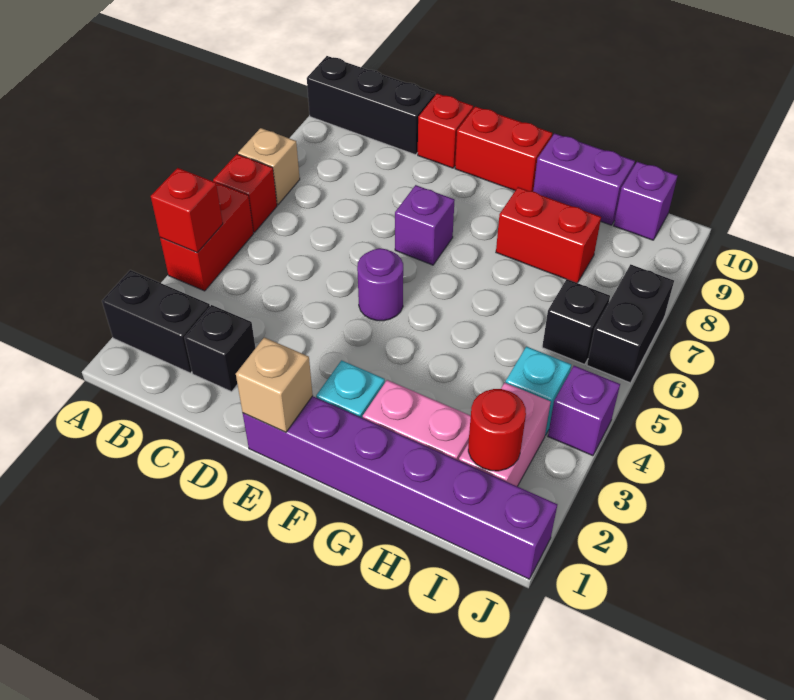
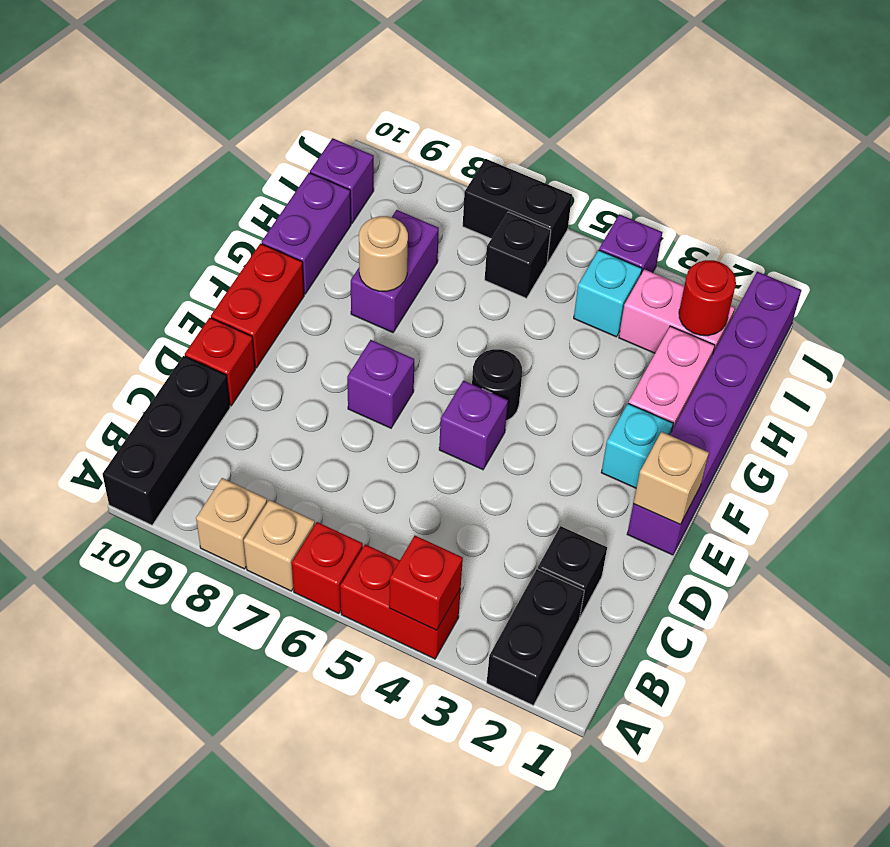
none -> tan brick A8 level 1
purple round brick E5 level 1 -> purple brick E5 level 1
none -> black round brick F5 level 1
red brick G8:H8 level 1 -> purple brick G8:H8 level 1
none -> tan round brick G8 level 2

